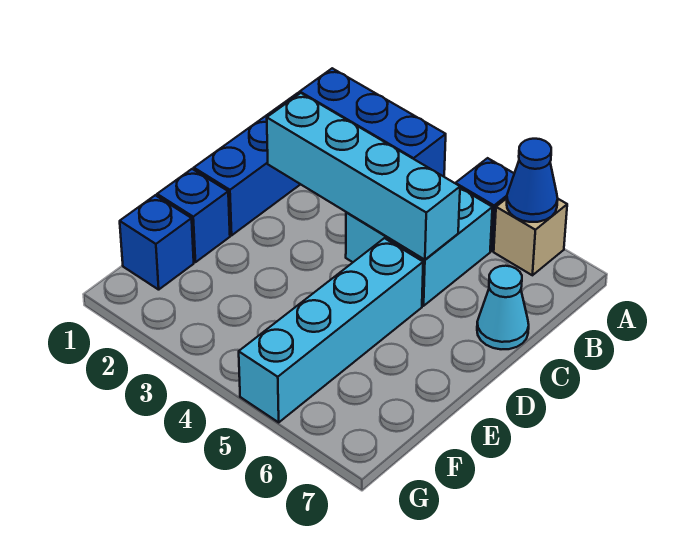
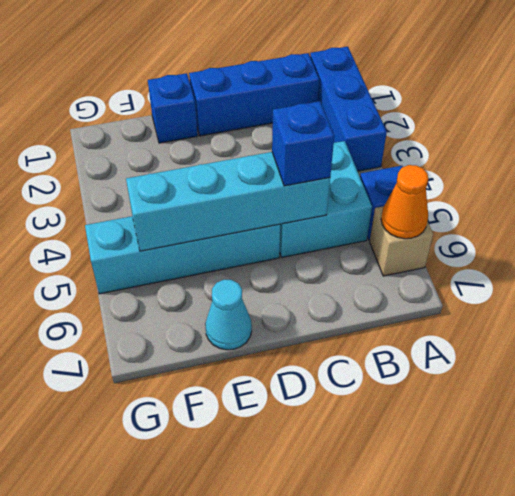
blue cone A6 level 2 -> orange cone A6 level 2
cyan brick C2:C5 level 2 -> cyan brick C5:F5 level 2
cyan cone C7 level 1 -> cyan cone E7 level 1
blue brick F1 level 1 -> blue brick C5 level 3

